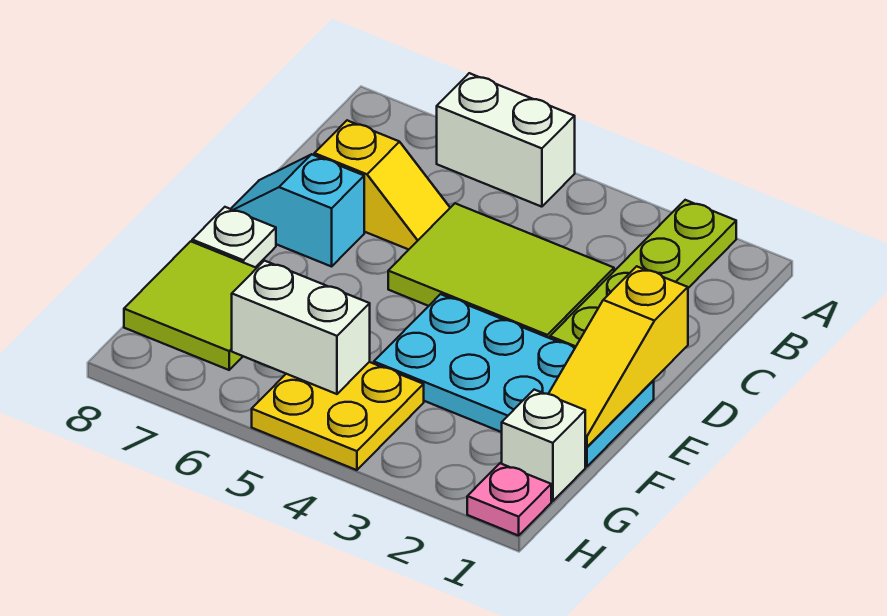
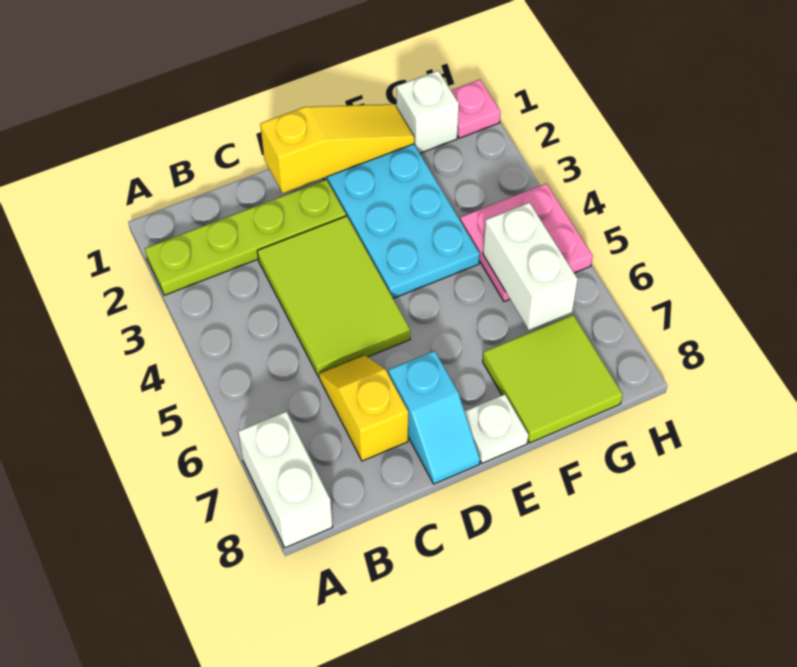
white brick A5:A6 level 1 -> white brick A7:A8 level 1
yellow plate G4:H5 level 1 -> pink plate G4:H5 level 1

